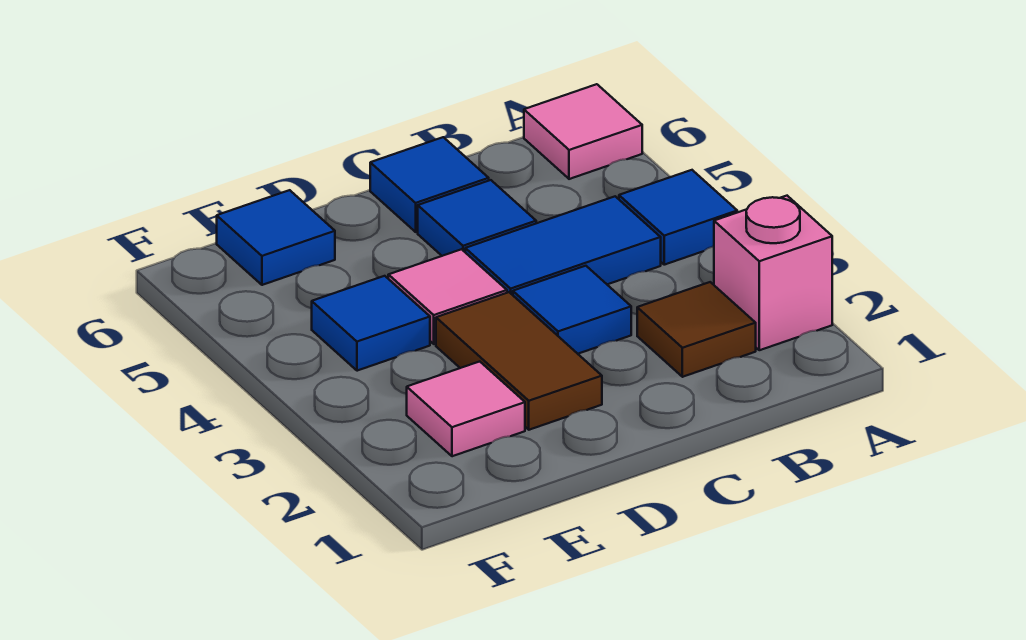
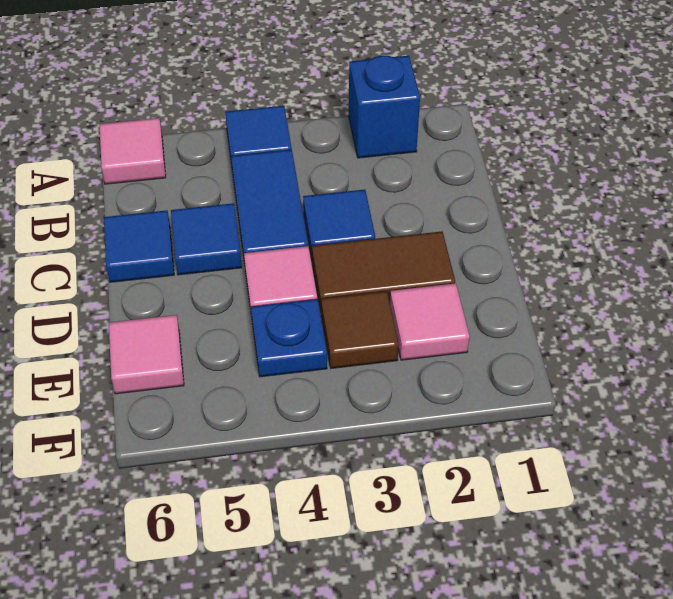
pink brick A2 level 1 -> blue brick A2 level 1
brown tile B2 level 1 -> brown tile E3 level 1
blue tile E4 level 1 -> blue plate E4 level 1
blue tile E6 level 1 -> pink tile E6 level 1

